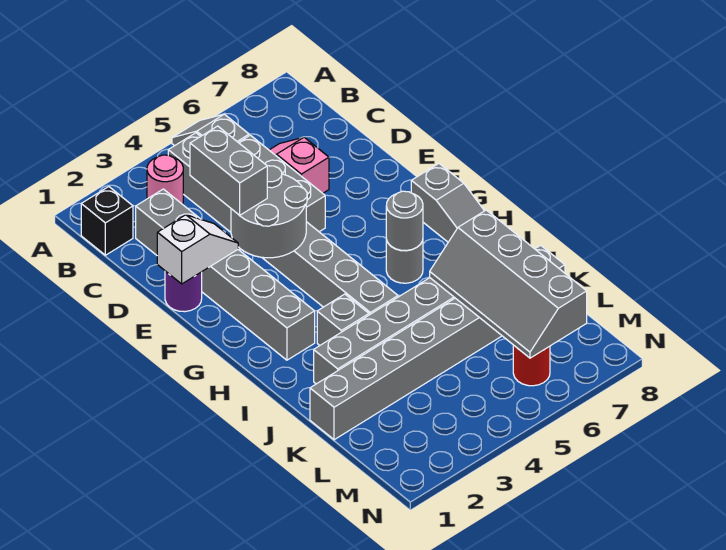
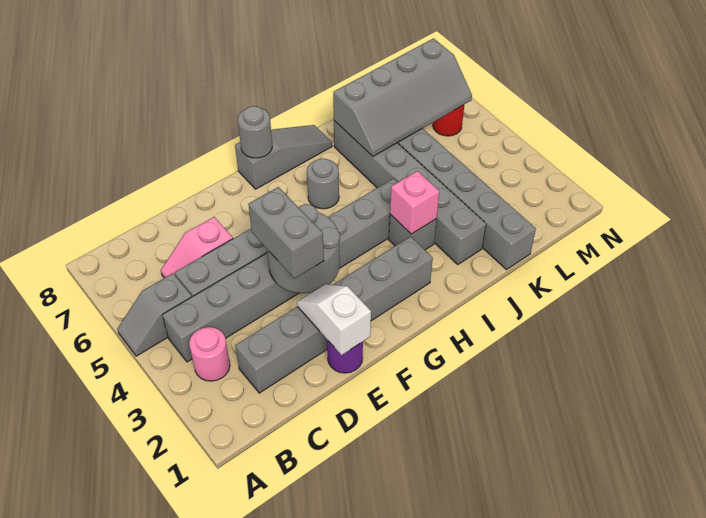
black brick B1 level 1 -> none
grey brick D3:E3 level 3 -> grey brick E3:E4 level 3
grey round brick H6 level 2 -> grey round brick G8 level 2
none -> pink brick I3 level 2

